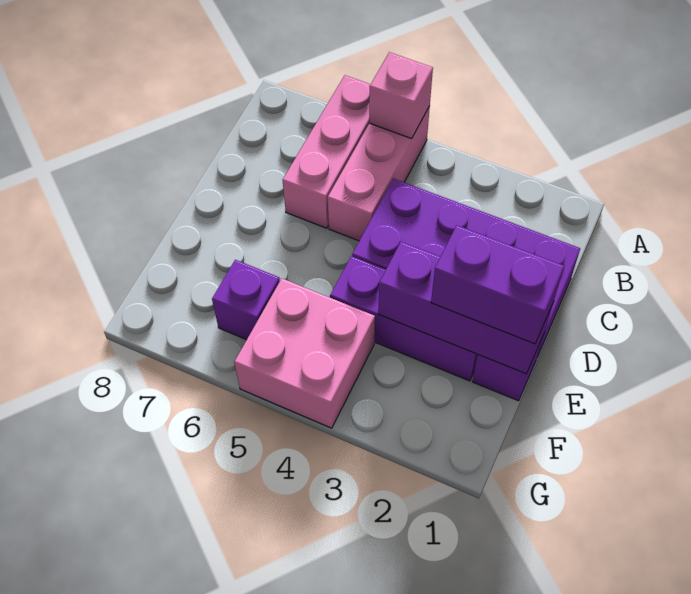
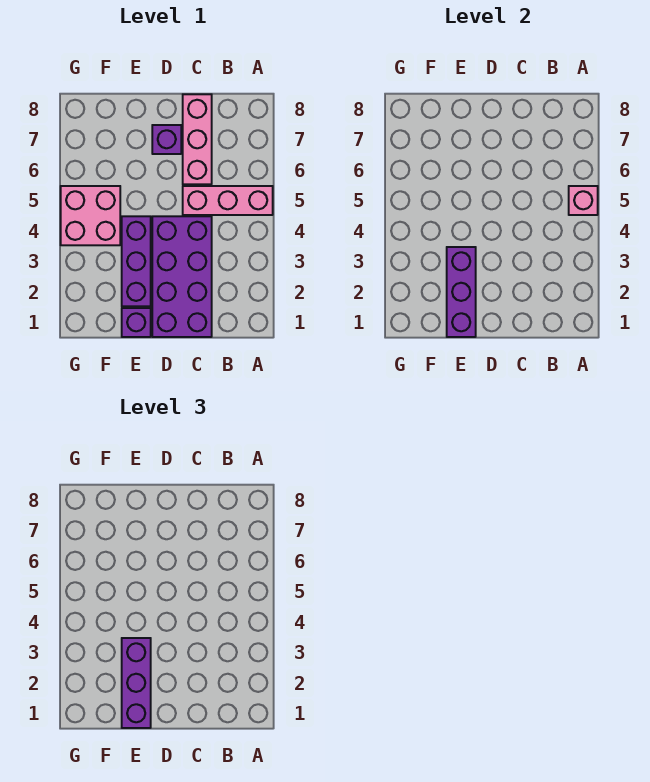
pink brick A6:C6 level 1 -> pink brick C6:C8 level 1
purple brick E1:E2 level 3 -> purple brick E1:E3 level 3
purple brick F6 level 1 -> purple brick D7 level 1

